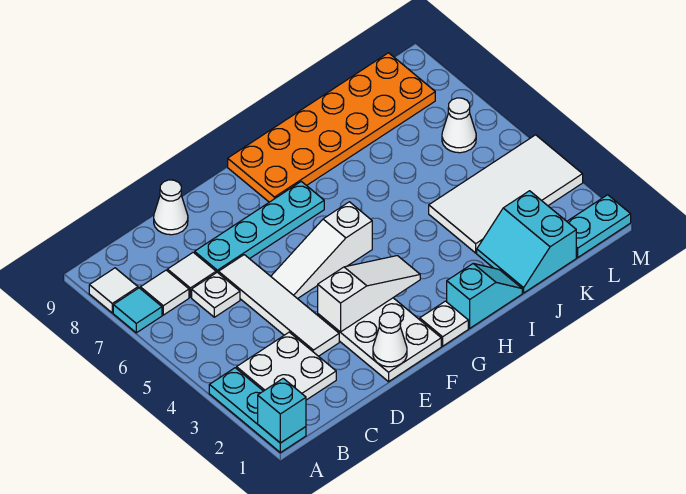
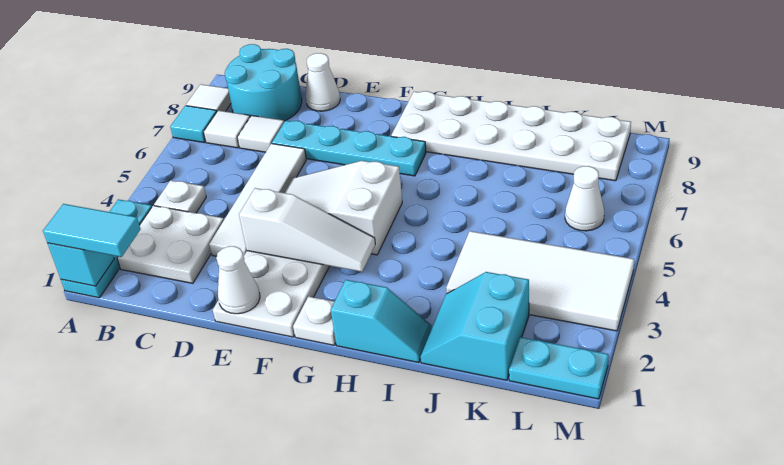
none -> cyan tile A1:B1 level 3
none -> cyan round brick B8:C9 level 1
white plate C6 level 1 -> white plate B4 level 1
white slope E5:G5 level 1 top G -> white slope E4:G5 level 1 top G
orange plate G8:L9 level 1 -> white plate G8:L9 level 1

